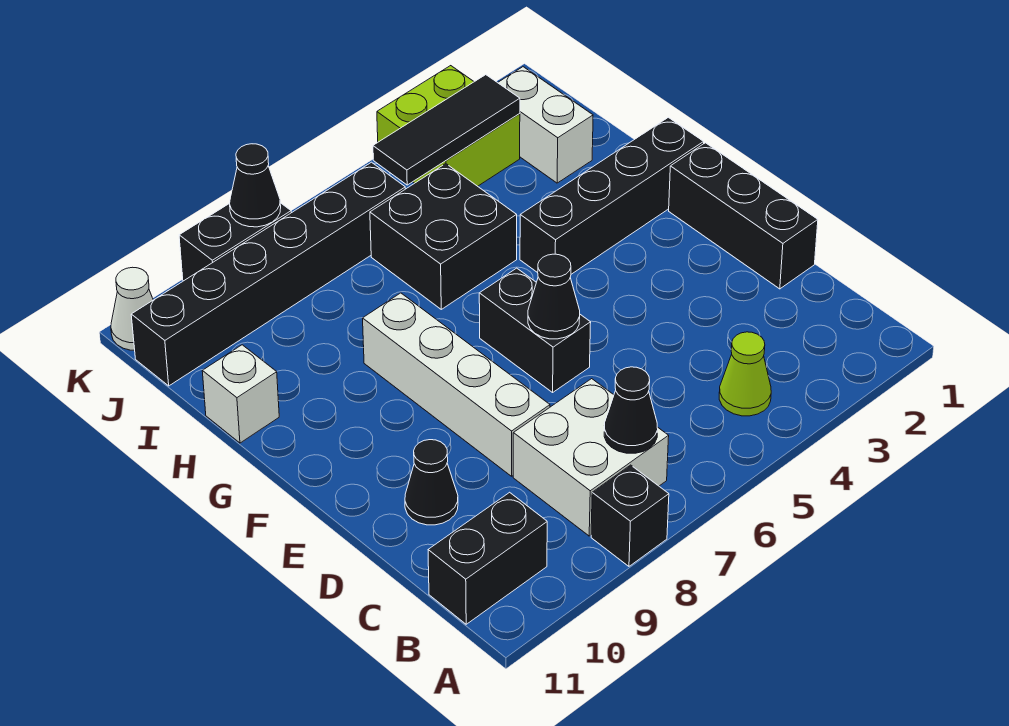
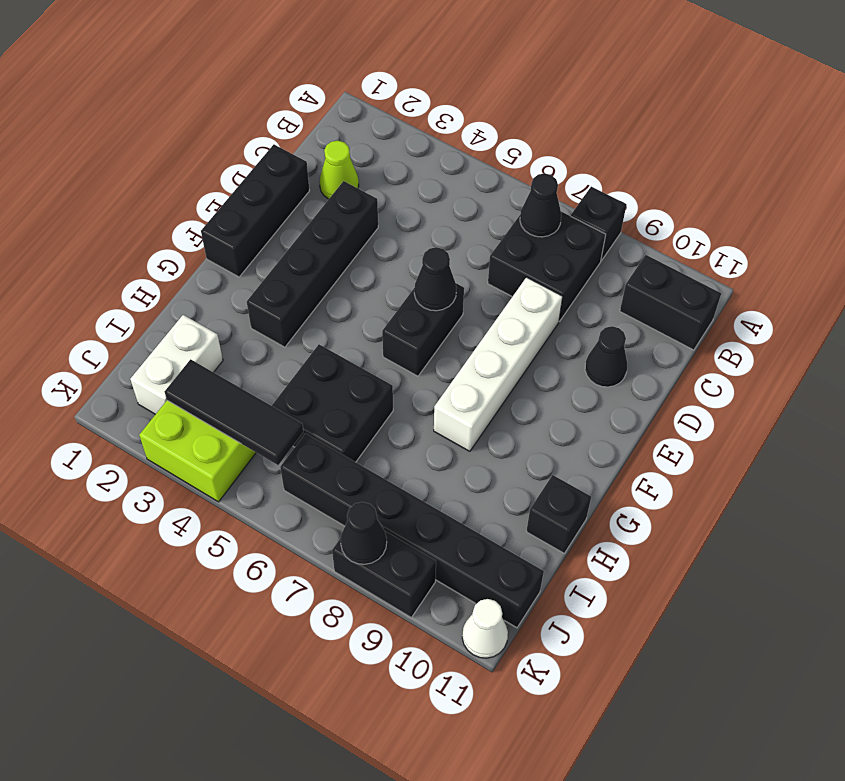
lime cone B4 level 1 -> lime cone C2 level 1
white brick B7:C8 level 1 -> black brick B7:C8 level 1
black brick G1:G4 level 1 -> black brick D3:G3 level 1
white brick H11 level 1 -> black brick H11 level 1

